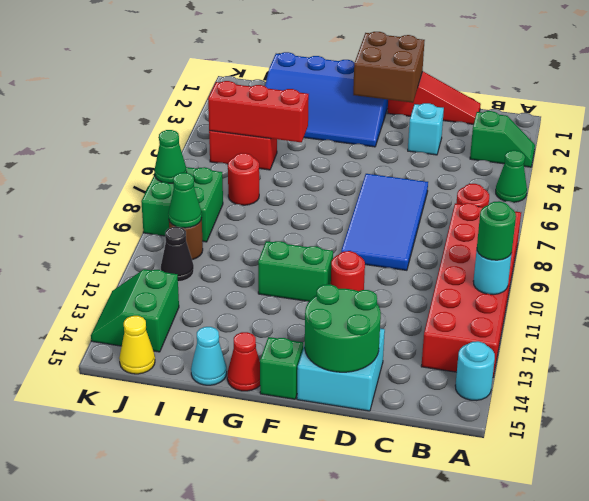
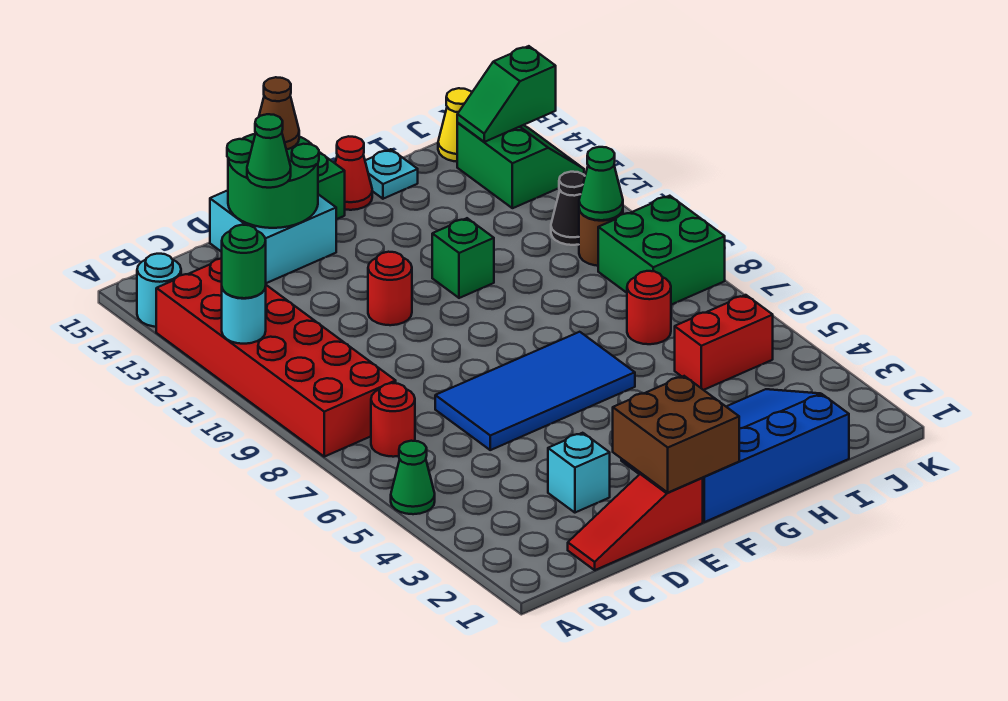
green slope A3:B3 level 1 top B -> green slope J14:K14 level 2 top K
blue tile D6:E9 level 1 -> blue tile D6:G7 level 1
none -> brown cone E15 level 3
green brick F11:G11 level 1 -> green brick G11 level 1
red brick H5:J5 level 2 -> none
cyan cone H15 level 1 -> cyan plate H15 level 1
green cone K8 level 2 -> green cone D14 level 3

